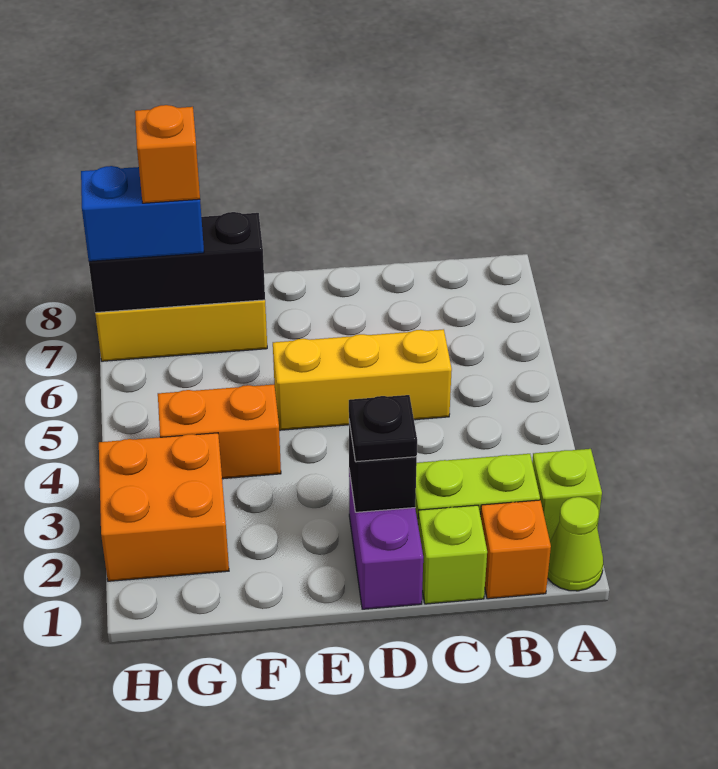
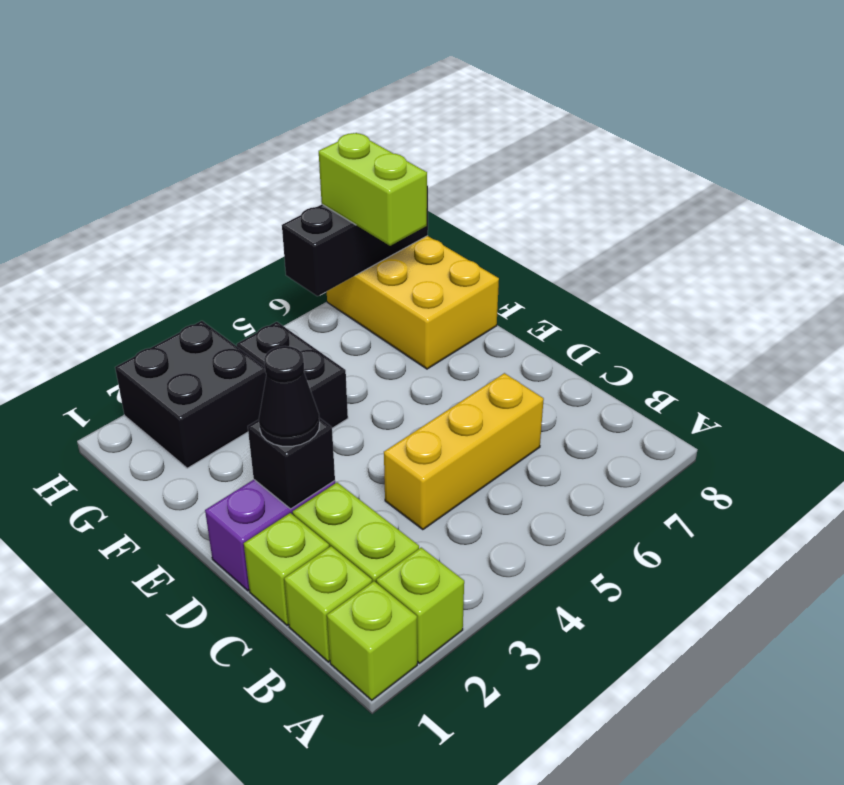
lime cone A1 level 1 -> lime brick A1 level 1
orange brick B1 level 1 -> lime brick B1 level 1
yellow brick C5:E5 level 1 -> yellow brick C4:C6 level 1
black plate D2 level 3 -> black cone D2 level 3
orange brick F4:G4 level 1 -> black brick F4:G4 level 1
black brick F7:H7 level 2 -> black brick H6:H8 level 2
orange brick G2:H3 level 1 -> black brick G2:H3 level 1
blue brick G7:H7 level 3 -> lime brick G7:H7 level 3
orange brick G7 level 4 -> none

